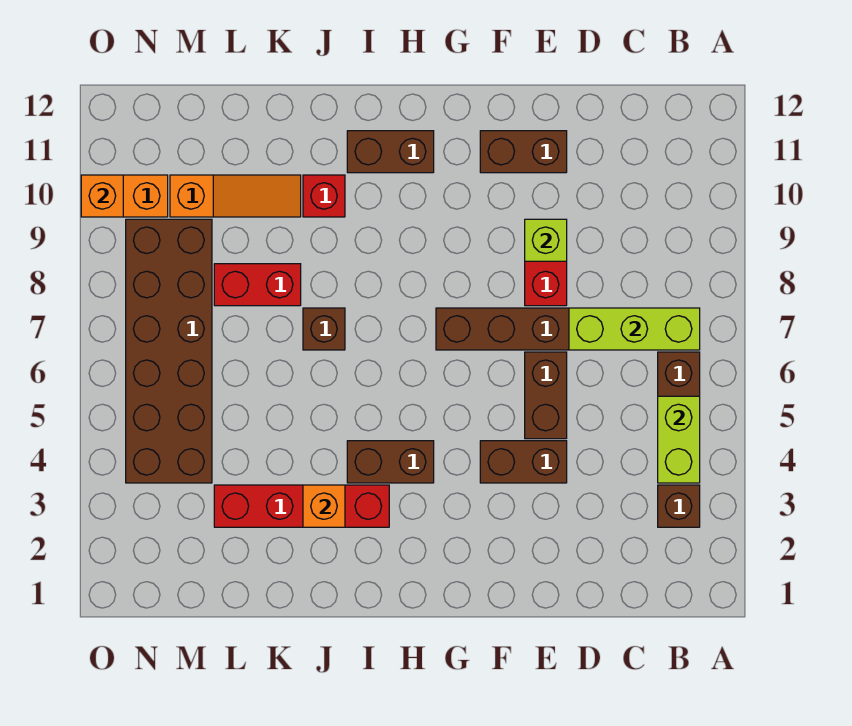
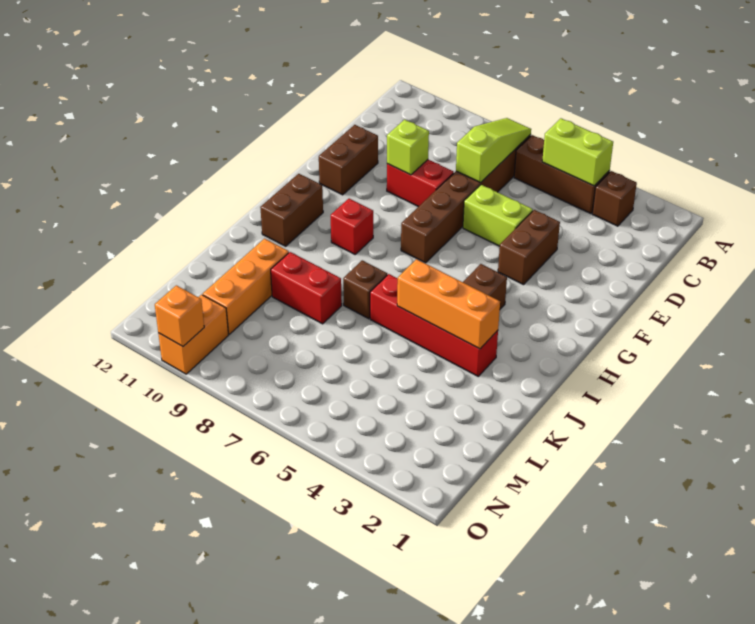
lime brick B7:D7 level 2 -> lime slope B7:D7 level 2 top D
brown brick E5:E6 level 1 -> lime brick E5:E6 level 1
red brick I3:L3 level 1 -> red brick J3:J6 level 1
orange brick J3 level 2 -> orange brick J3:J5 level 2
red brick J10 level 1 -> red brick H9 level 1
red brick K8:L8 level 1 -> red brick K8:K9 level 1
orange slope K10:M10 level 1 top M -> orange brick K10:M10 level 1
brown brick M4:N9 level 1 -> none

